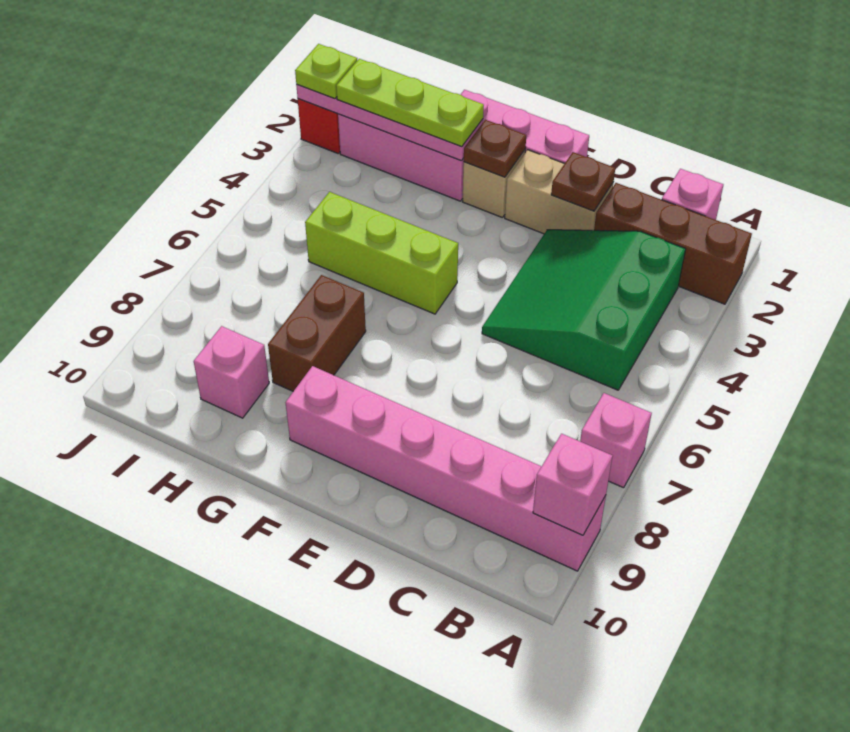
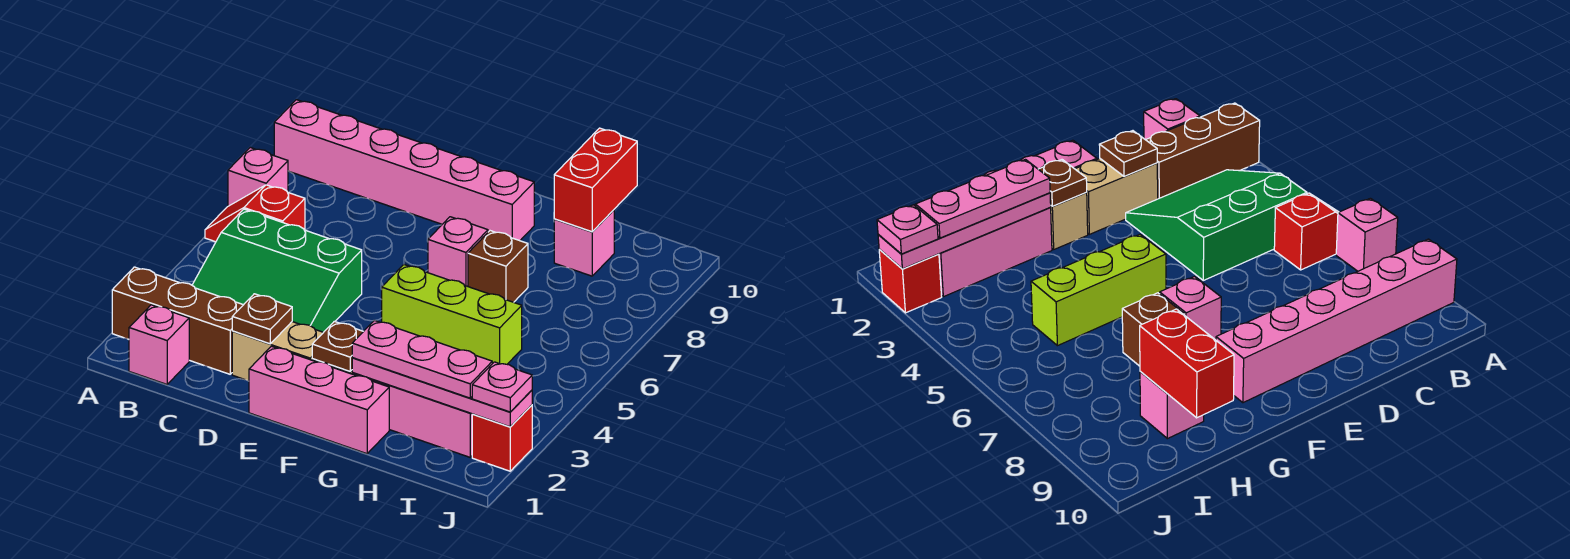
none -> red slope A6:B6 level 1 top B
pink brick A9 level 2 -> pink brick F7 level 1
green slope B3:D5 level 1 top B -> green slope B3:D5 level 1 top 5
lime plate G2:I2 level 3 -> pink plate G2:I2 level 3
brown brick G7:G8 level 1 -> brown brick G7 level 1
none -> red brick H9:H10 level 2
lime plate J2 level 3 -> pink plate J2 level 3

